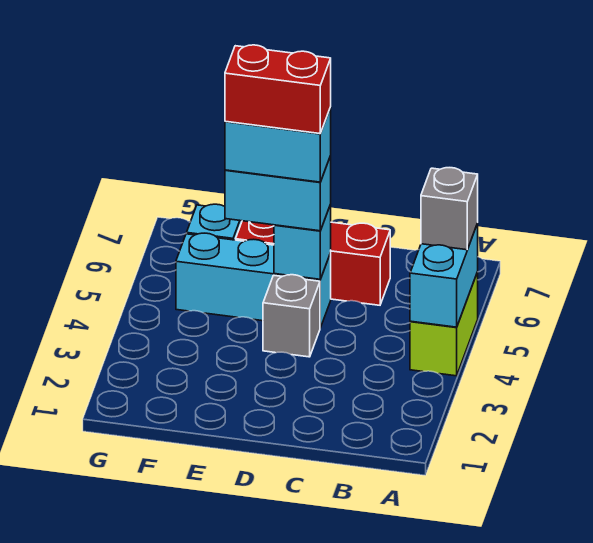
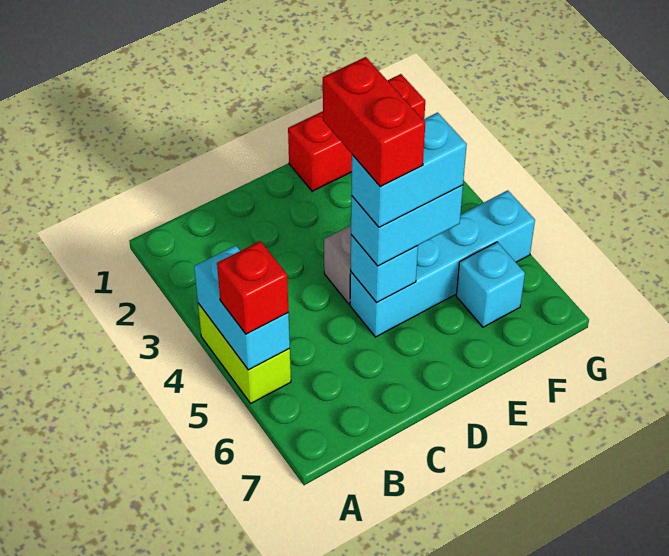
grey brick A5 level 3 -> red brick A5 level 3
red brick C6:E6 level 1 -> red brick E1:G1 level 1
cyan brick D5:F5 level 1 -> cyan brick D5:G5 level 1
red brick D5:E5 level 5 -> red brick D4:D5 level 5

